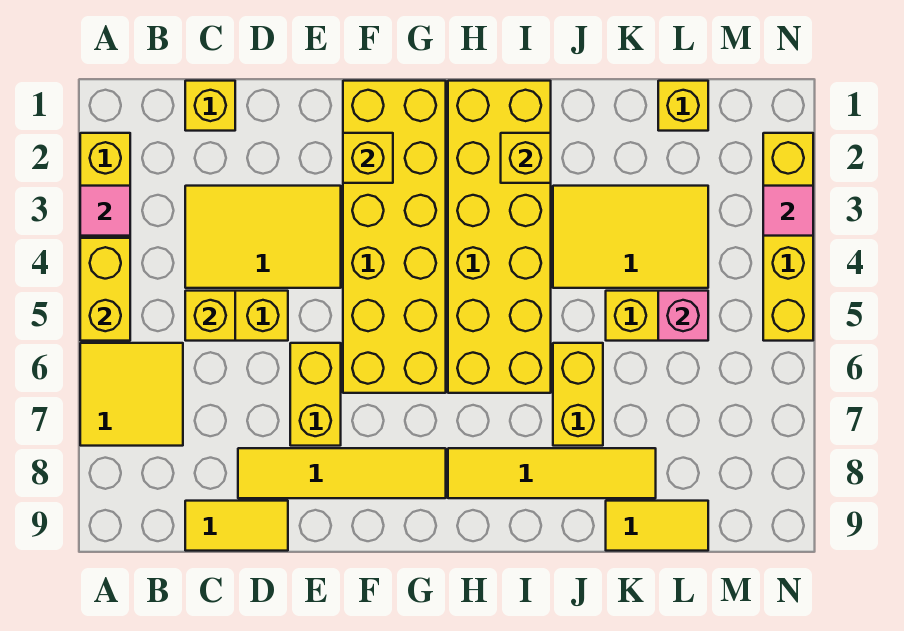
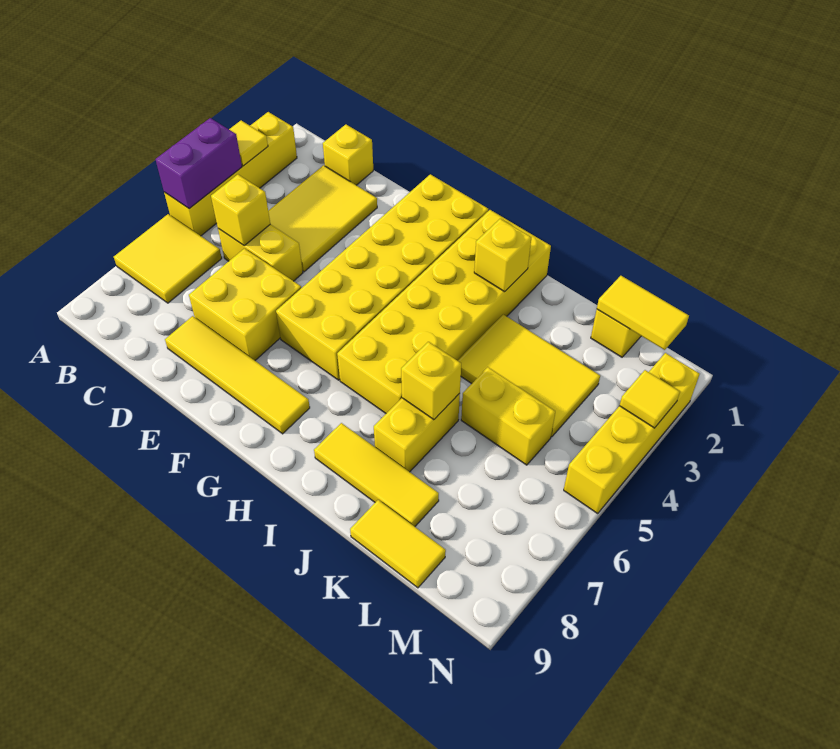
pink tile A3 level 2 -> yellow tile A3 level 2
yellow brick A4:A5 level 2 -> purple brick A4:A5 level 2
yellow tile C3:E4 level 1 -> yellow tile C2:D4 level 1
yellow tile C9:D9 level 1 -> yellow tile L1:M1 level 2
yellow brick E6:E7 level 1 -> yellow brick D6:E7 level 1
yellow brick F2 level 2 -> yellow brick J6 level 2
yellow tile H8:K8 level 1 -> yellow tile I8:K8 level 1
pink brick L5 level 2 -> none
pink tile N3 level 2 -> yellow tile N3 level 2

